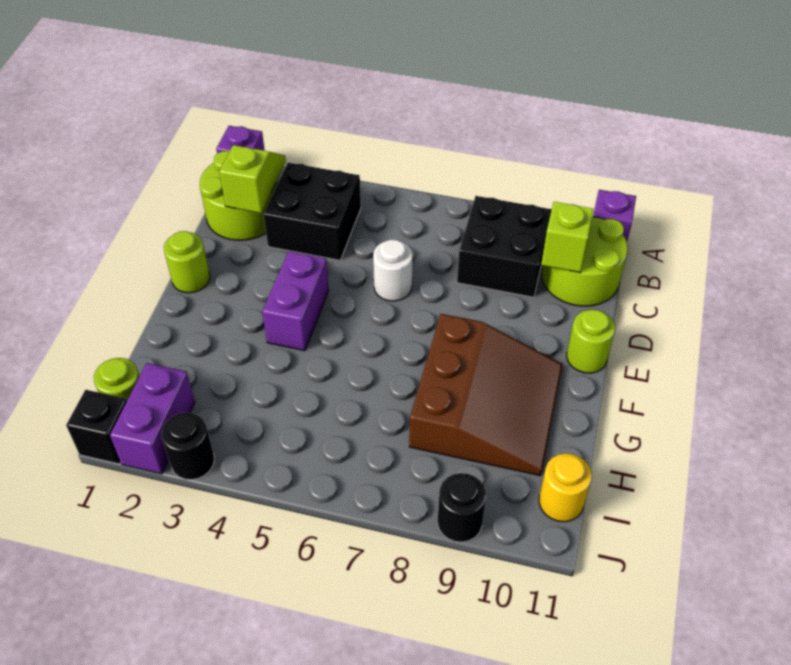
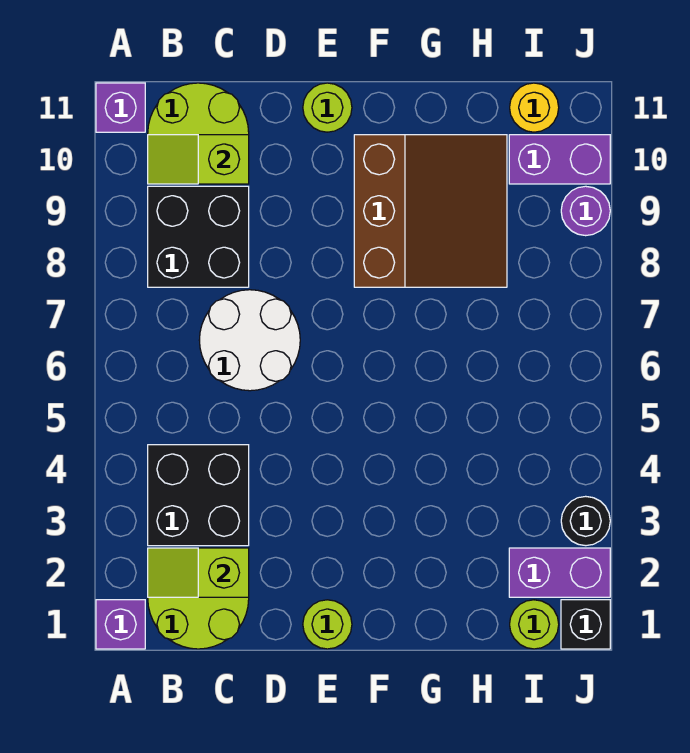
white round brick D6 level 1 -> white round brick C6:D7 level 1
purple brick E4:F4 level 1 -> purple brick I10:J10 level 1
brown slope F8:H10 level 1 top 8 -> brown slope F8:H10 level 1 top F
black round brick J9 level 1 -> purple round brick J9 level 1

